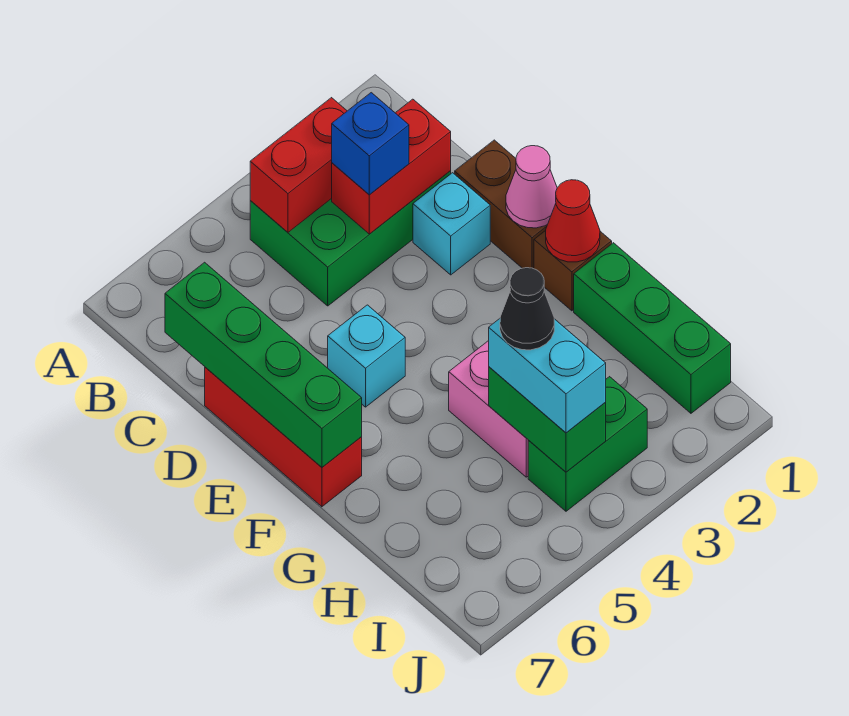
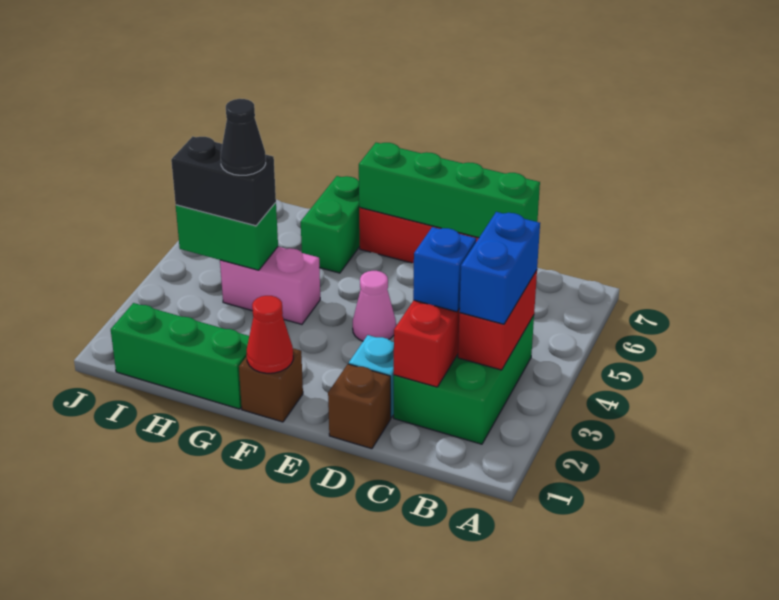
none -> blue brick B3:B4 level 3
brown brick D1:E1 level 1 -> brown brick D1 level 1
pink cone E1 level 2 -> pink cone E4 level 1
cyan brick E5 level 1 -> none
cyan brick H4:I4 level 3 -> black brick H4:I4 level 3
green brick I3:I4 level 1 -> green brick G6:G7 level 1

